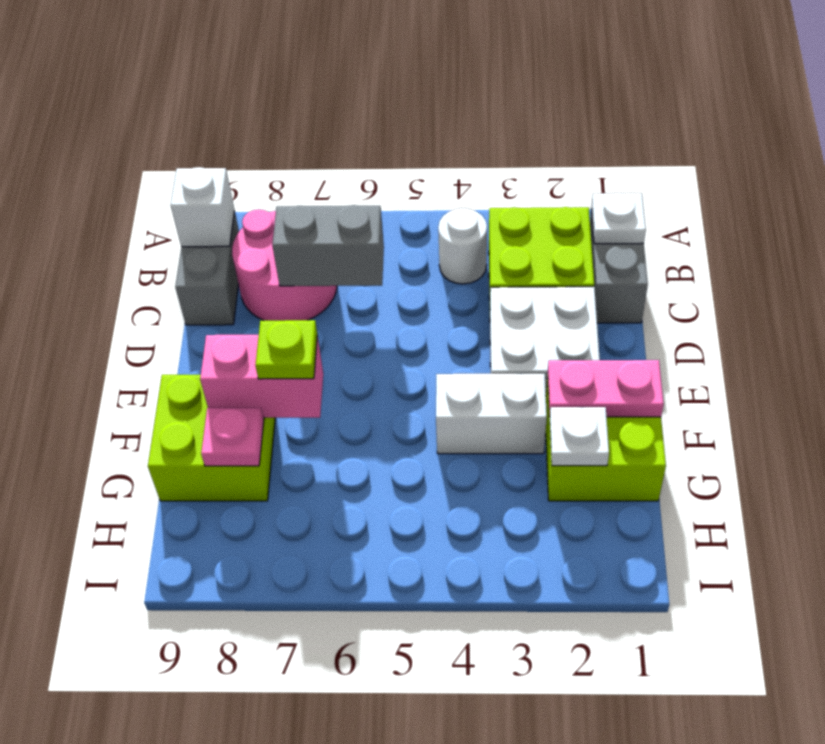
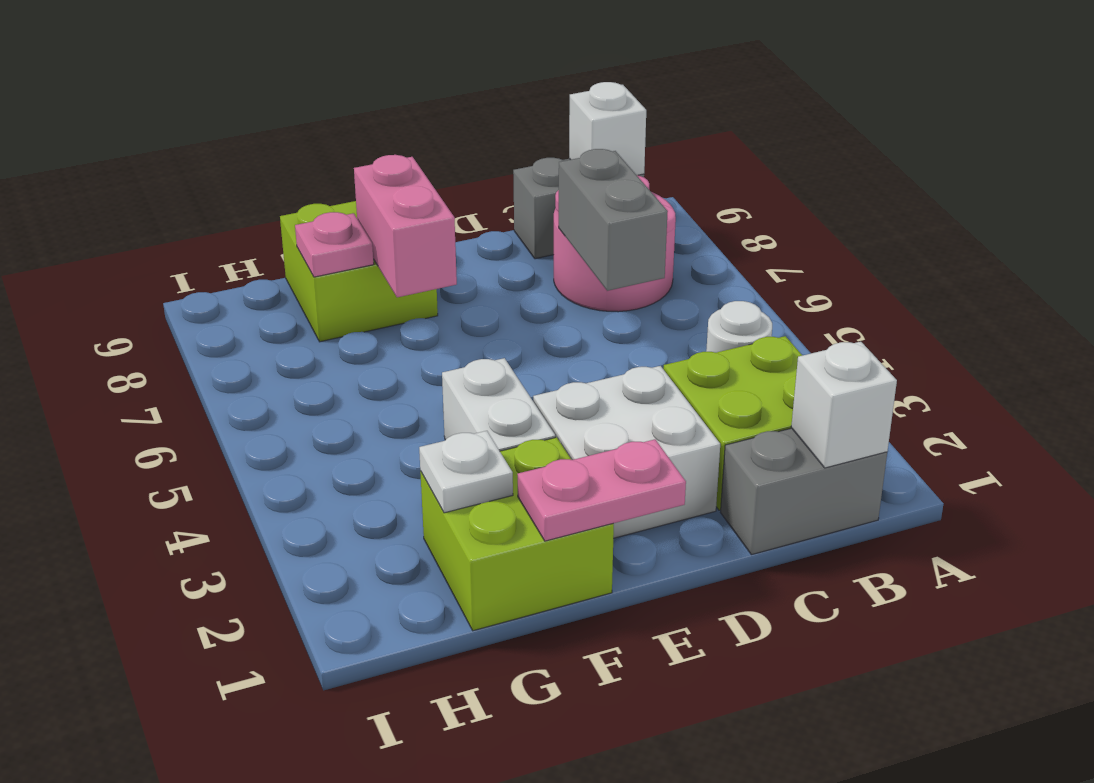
white plate B1 level 2 -> white brick B1 level 2
pink plate F1:F2 level 2 -> pink plate E1:F1 level 2
lime plate F7 level 3 -> none

